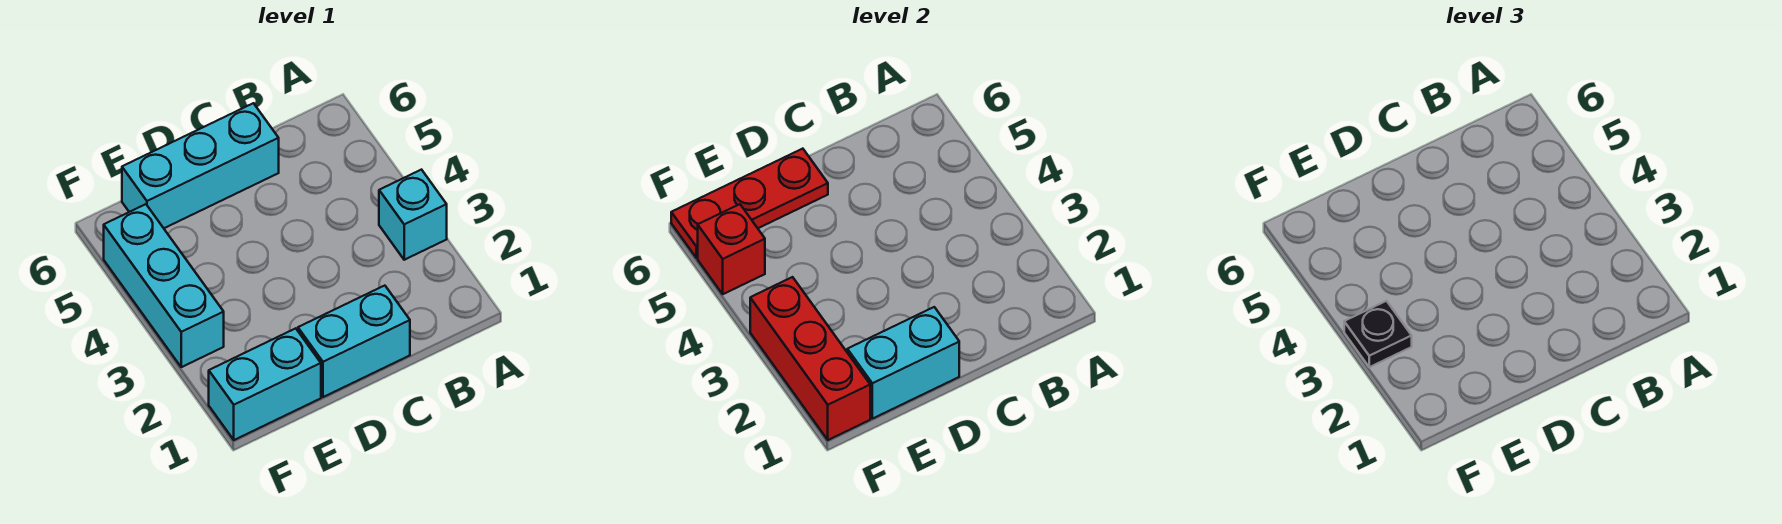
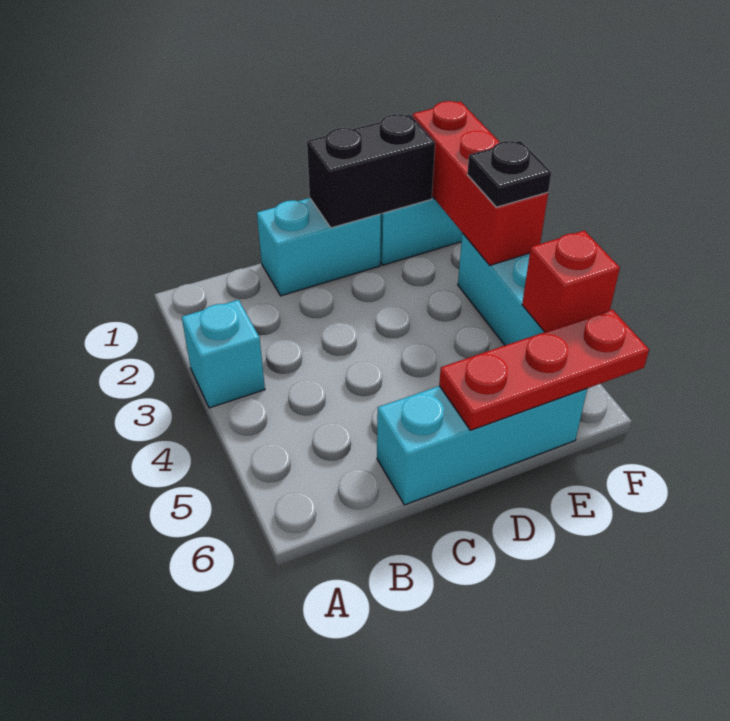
cyan brick D1:E1 level 2 -> black brick D1:E1 level 2

